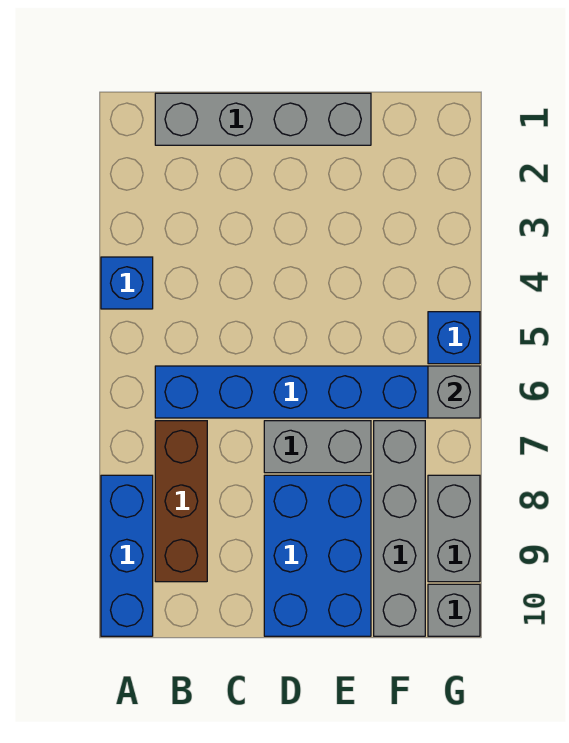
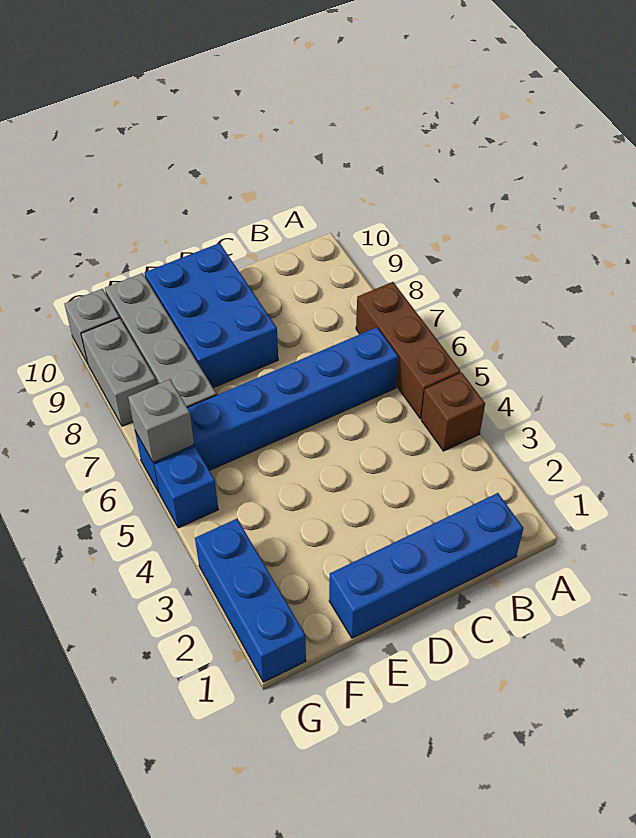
blue brick A4 level 1 -> brown brick A4 level 1
blue brick A8:A10 level 1 -> blue brick G1:G3 level 1
grey brick B1:E1 level 1 -> blue brick B1:E1 level 1
brown brick B7:B9 level 1 -> brown brick A5:A7 level 1
grey brick D7:E7 level 1 -> none

